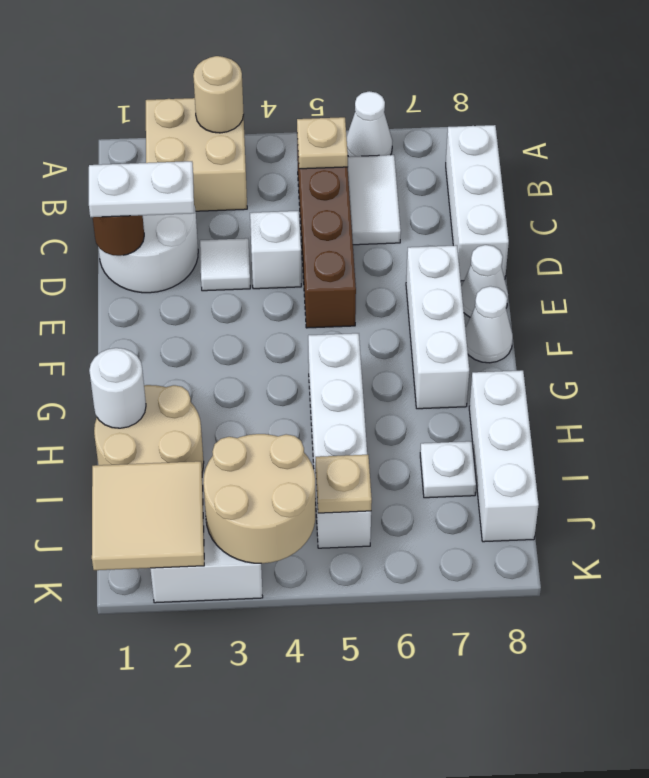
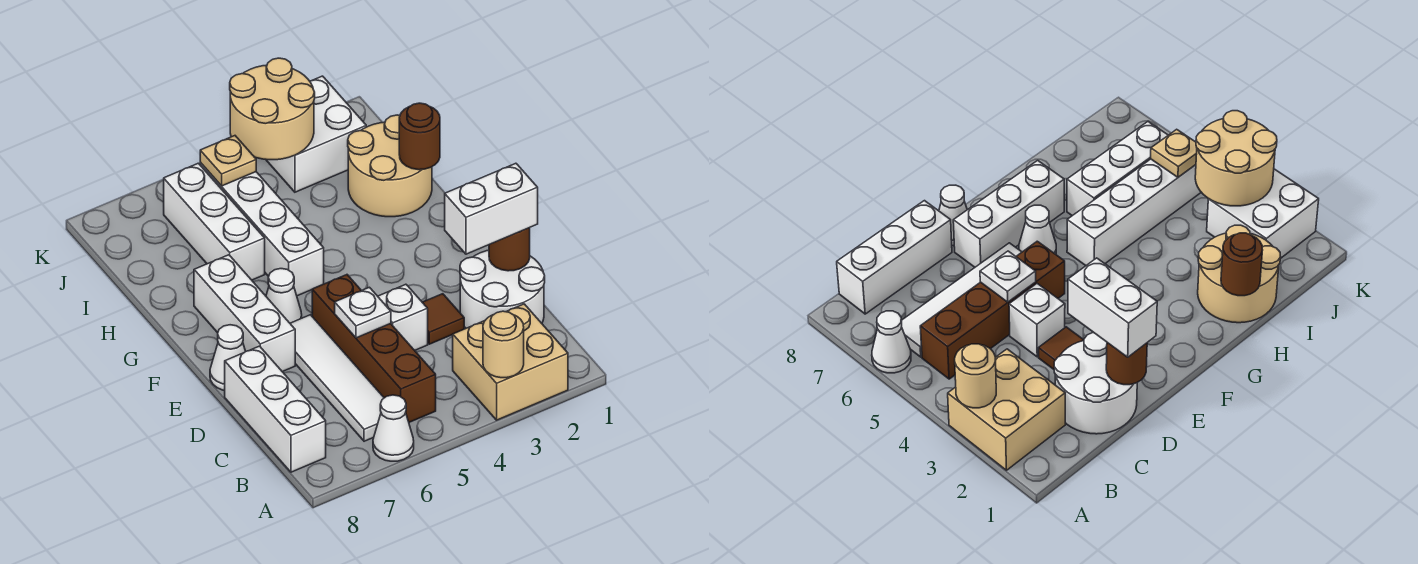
tan plate B5 level 2 -> none
white tile B6:C6 level 1 -> white tile B6:E6 level 1
white plate D1:D2 level 3 -> white brick D1:D2 level 3
white tile D3 level 1 -> brown tile D3 level 1
white cone F8 level 1 -> white cone F6 level 1
white round brick H1 level 2 -> brown round brick H1 level 2
white brick H8:J8 level 1 -> white brick H6:J6 level 1
white plate I7 level 1 -> white plate D5 level 2
tan tile J1:K2 level 2 -> none

